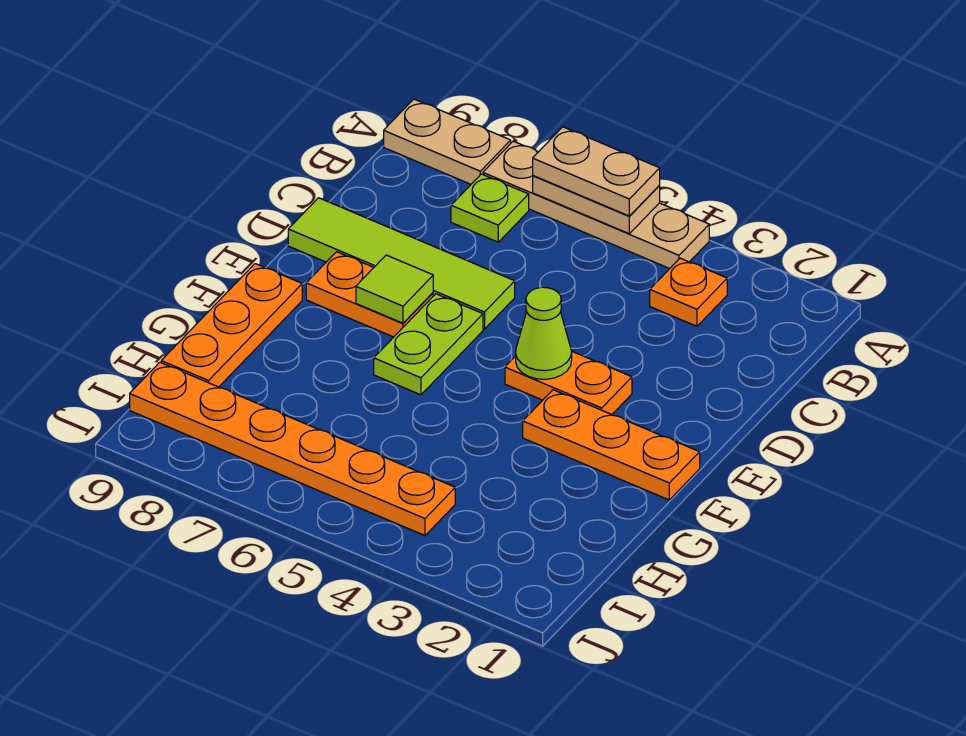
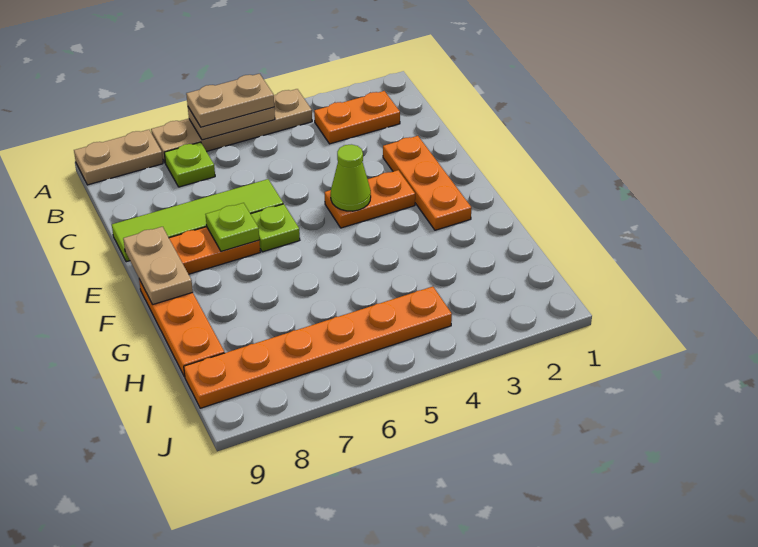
orange plate B3 level 1 -> orange plate B2:B3 level 1
lime plate E6:F6 level 1 -> lime plate E6 level 1
lime tile E7 level 2 -> lime plate E7 level 2
none -> tan plate E9:F9 level 2
orange plate F1:F3 level 1 -> orange plate D2:F2 level 1

